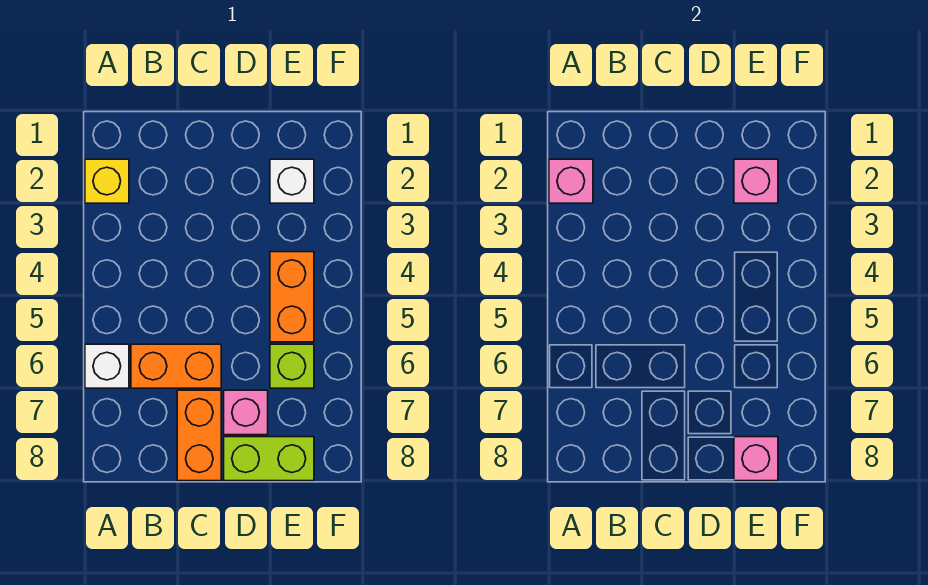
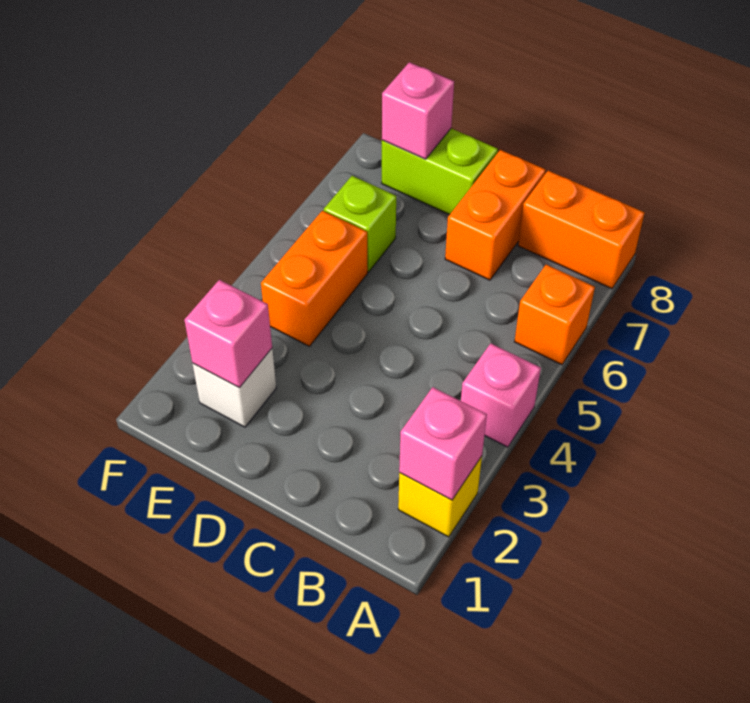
white brick A6 level 1 -> orange brick A6 level 1
orange brick B6:C6 level 1 -> orange brick A8:B8 level 1
pink brick D7 level 1 -> pink brick A4 level 1

